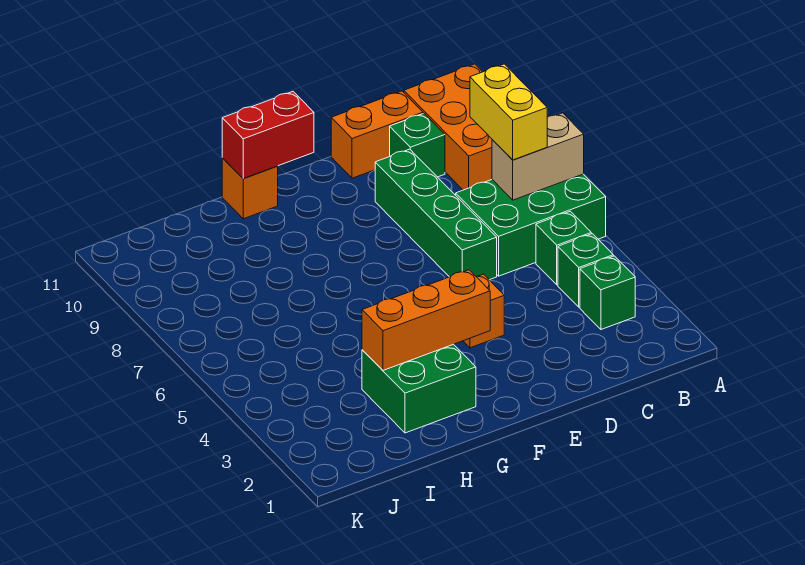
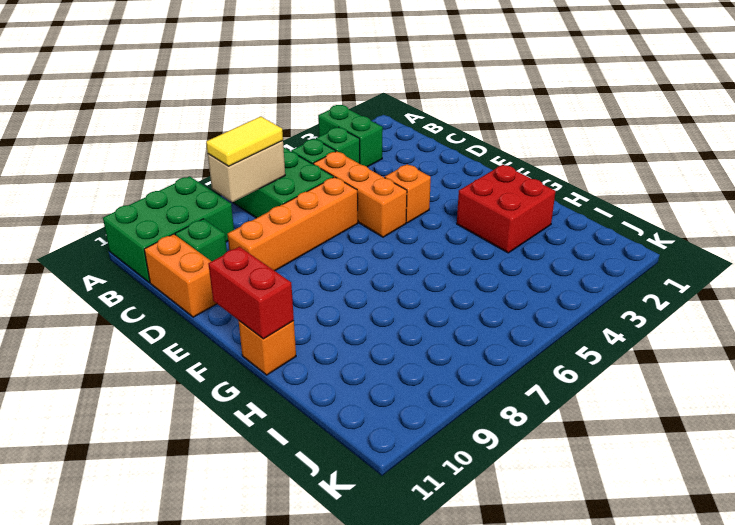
tan brick A7:B7 level 2 -> tan brick B7:B8 level 2
orange brick A9:B11 level 1 -> green brick A9:B11 level 1
green brick B3 level 1 -> green brick A3:B3 level 1
yellow brick B7:B8 level 3 -> yellow tile B7:B8 level 3
green brick D6:D9 level 1 -> orange brick D6:D9 level 1
orange brick F3:H3 level 2 -> orange brick C5:E5 level 1
green brick G2:H3 level 1 -> red brick G2:H3 level 1

